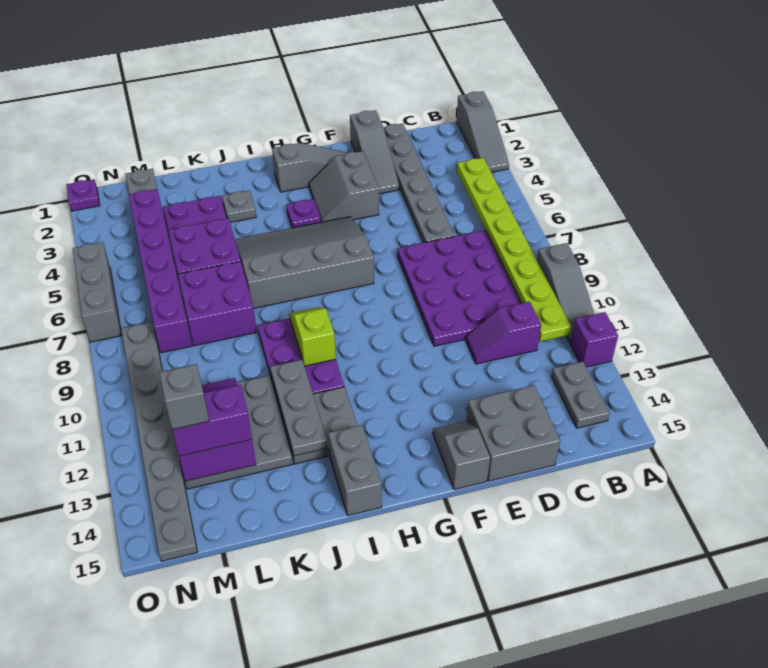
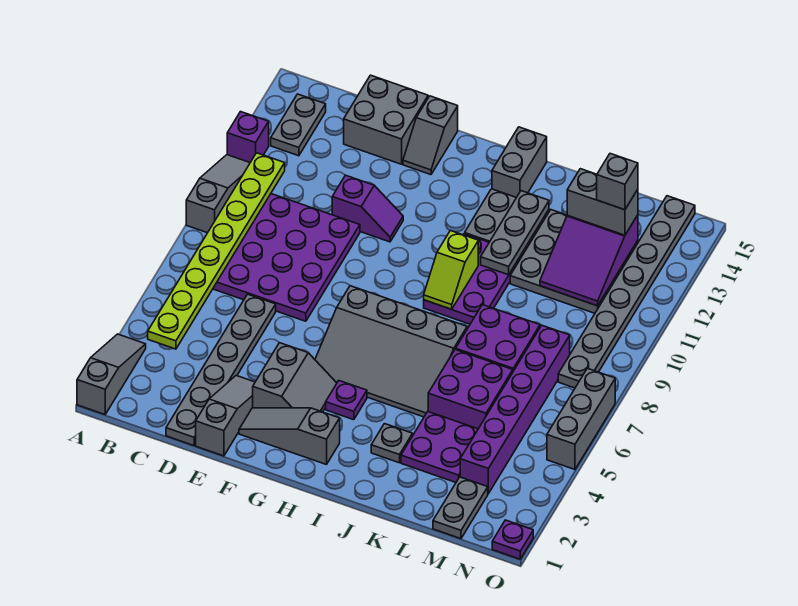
purple slope C11:D11 level 1 top C -> purple slope E11:F11 level 1 top E
purple brick L13:M13 level 3 -> grey brick L13:M13 level 3

